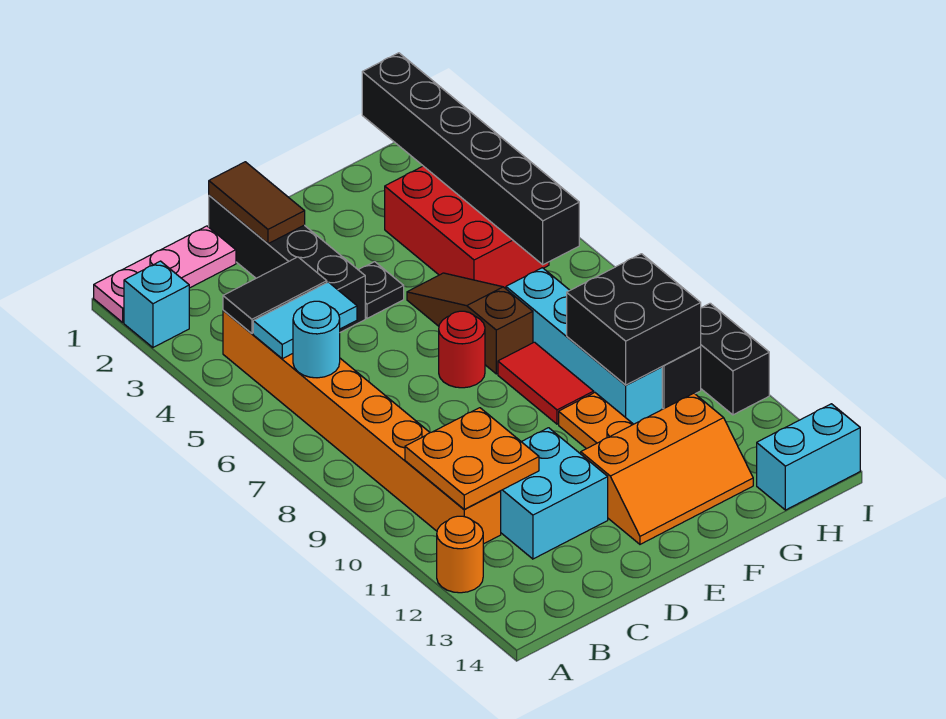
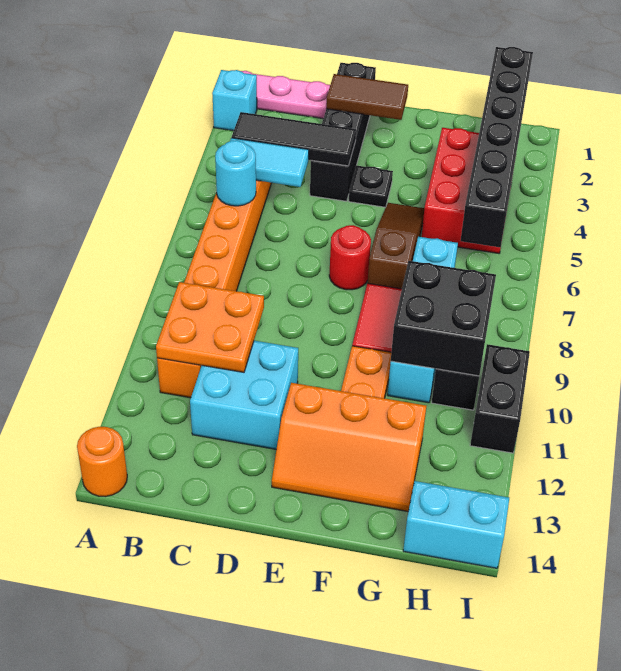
orange round brick A12 level 1 -> orange round brick A14 level 1
black tile B4:C4 level 2 -> black tile B4:D4 level 2
brown tile D1:D2 level 2 -> brown tile D2:E2 level 2

